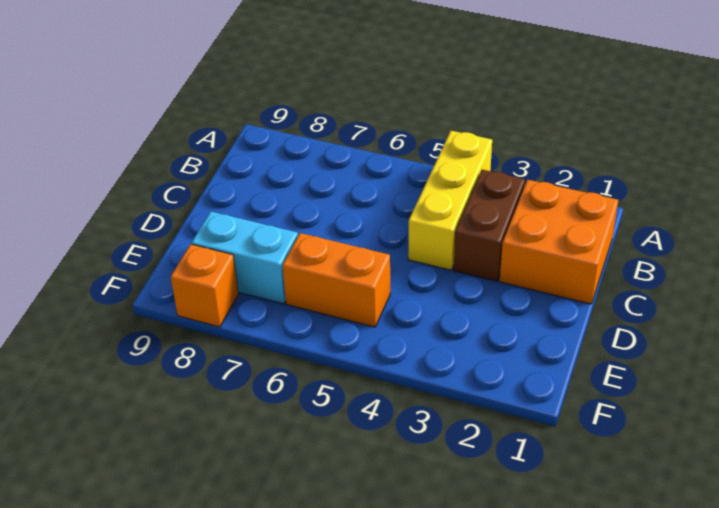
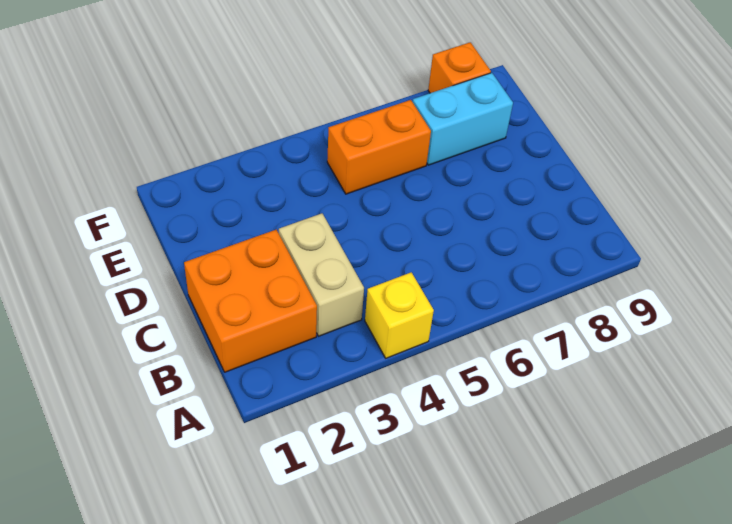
yellow brick A4:C4 level 1 -> yellow brick A4 level 1
brown brick B3:C3 level 1 -> tan brick B3:C3 level 1

